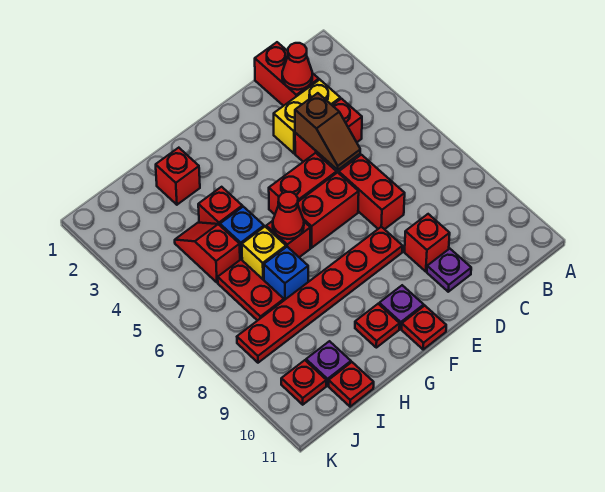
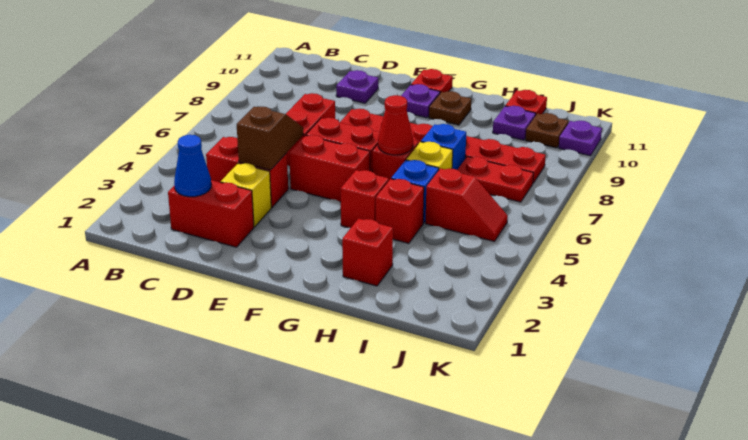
red brick C1:C2 level 1 -> red brick C2:D2 level 1
red cone C2 level 2 -> blue cone C2 level 2
yellow brick C3:D3 level 1 -> yellow brick D3 level 1
red brick D9 level 1 -> red brick G4 level 1
red plate G10 level 1 -> brown plate G10 level 1
red slope I4:I5 level 1 top 5 -> red slope I5:J5 level 1 top I
red plate I6:I7 level 1 -> red plate I7:J7 level 1
red plate J10 level 1 -> brown plate J10 level 1
none -> purple plate K10 level 1

